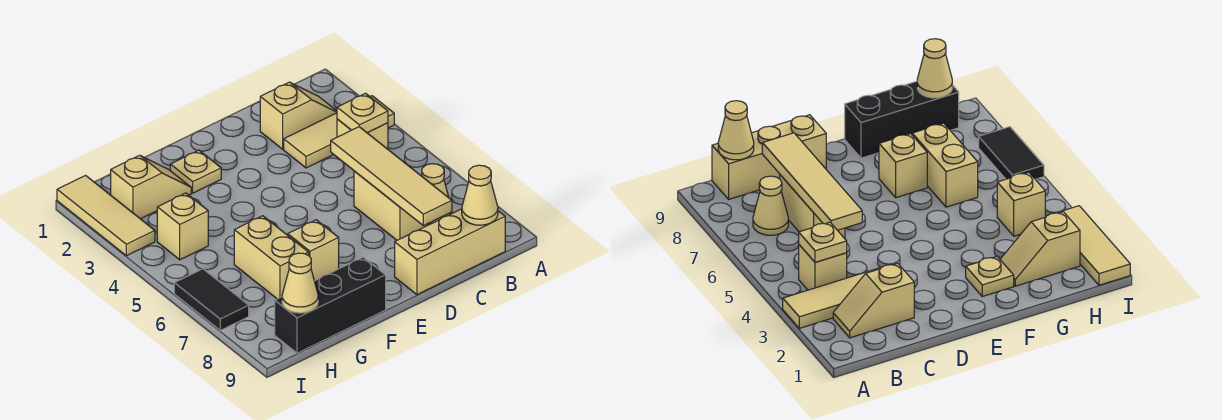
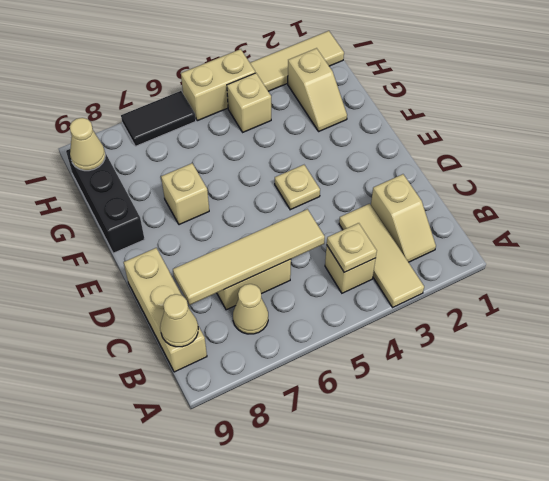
tan plate F2 level 1 -> tan plate E4 level 1
tan brick G6:G7 level 1 -> tan brick I4:I5 level 1

